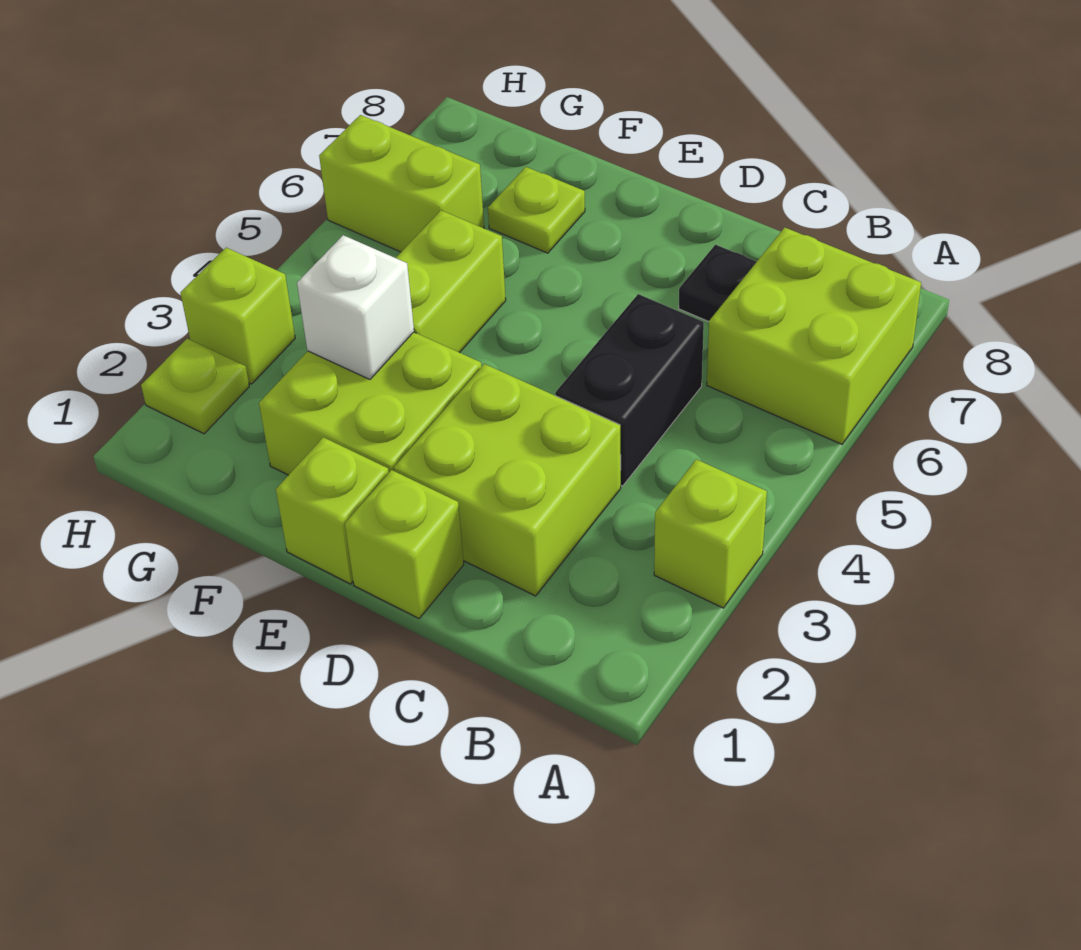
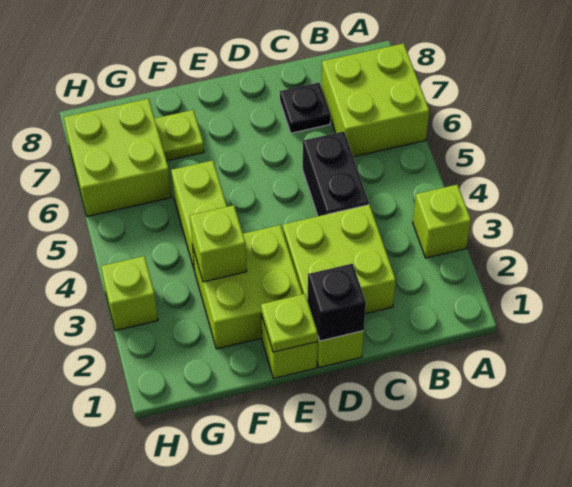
none -> black brick D1 level 2
white brick F3 level 2 -> lime brick F3 level 2
lime brick G6:H6 level 1 -> lime brick G6:H7 level 1
lime plate H2 level 1 -> lime plate E1 level 2

